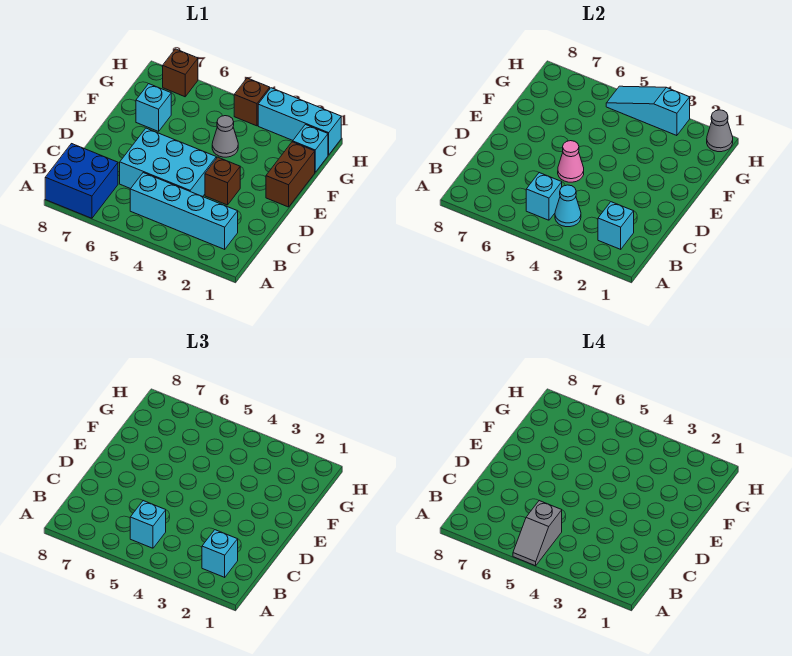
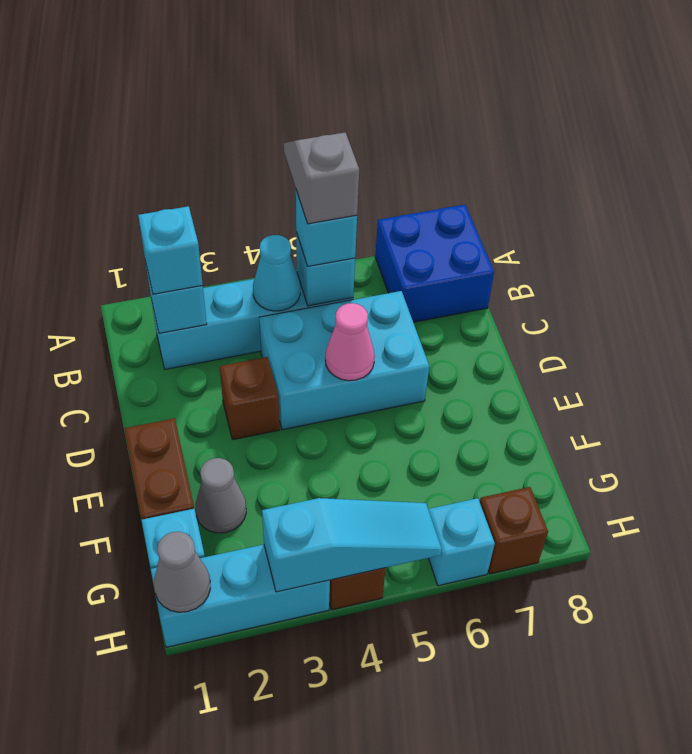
grey cone F4 level 1 -> grey cone F2 level 1
cyan brick F7 level 1 -> cyan brick H6 level 1

